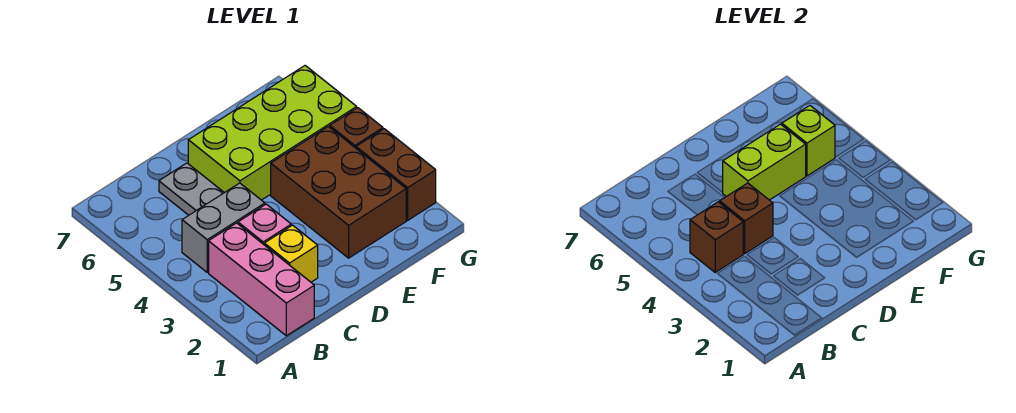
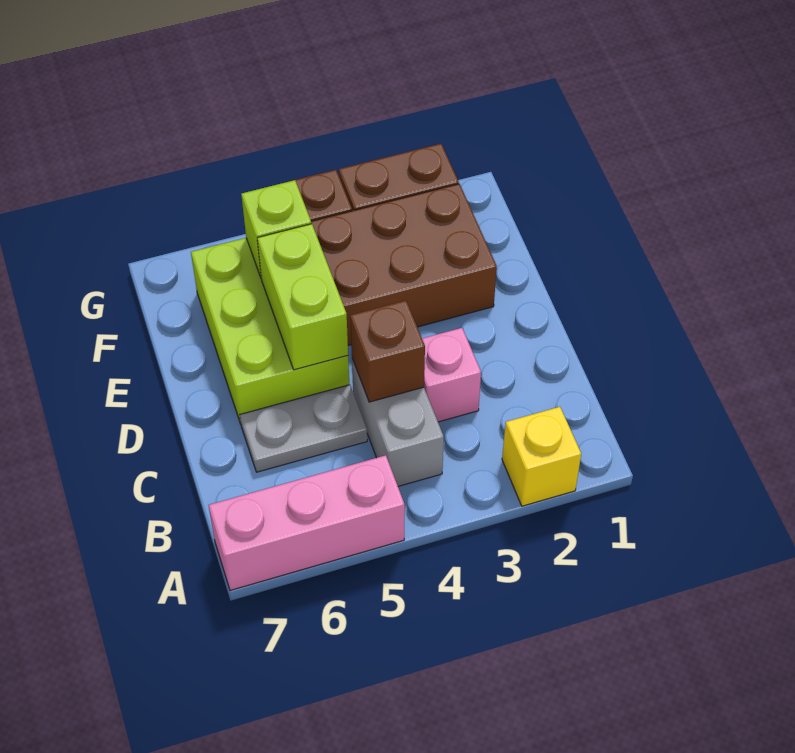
pink brick B1:B3 level 1 -> pink brick A5:A7 level 1
brown brick B4 level 2 -> none
yellow brick C2 level 1 -> yellow brick A2 level 1
lime brick D5:G6 level 1 -> lime brick D5:F6 level 1

